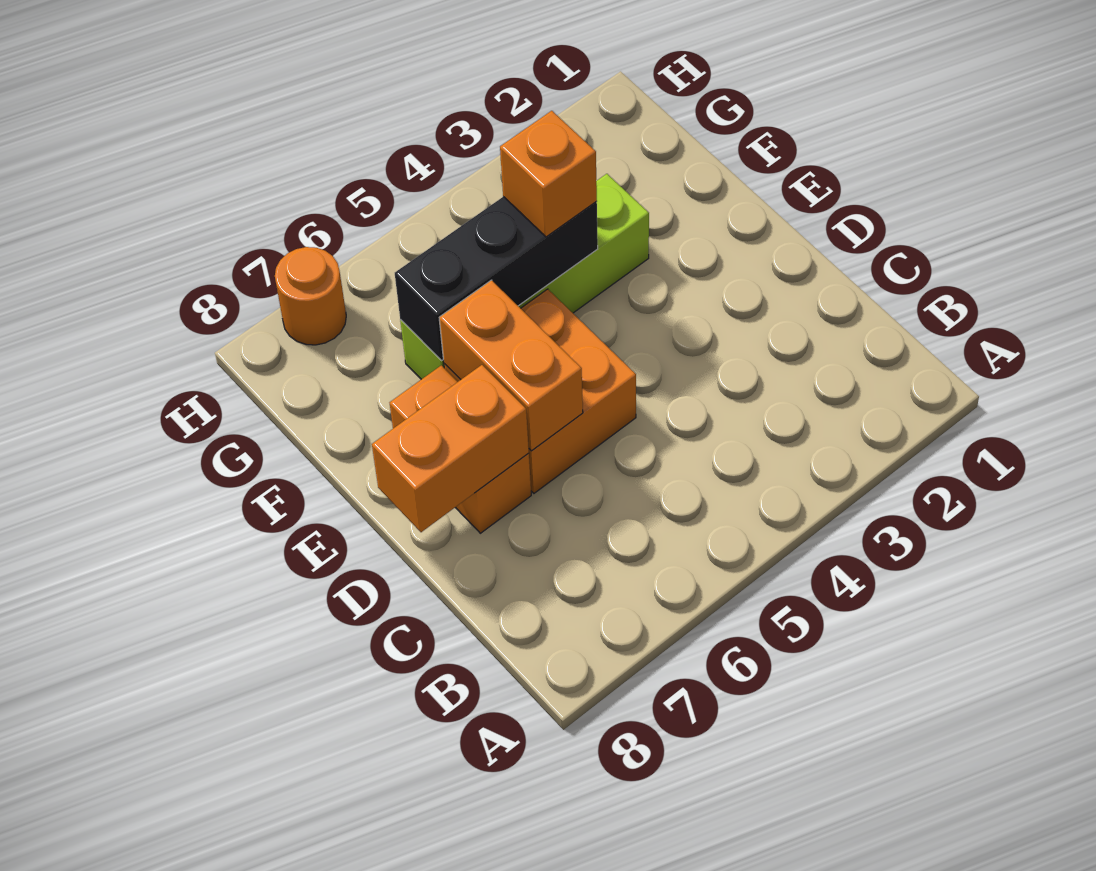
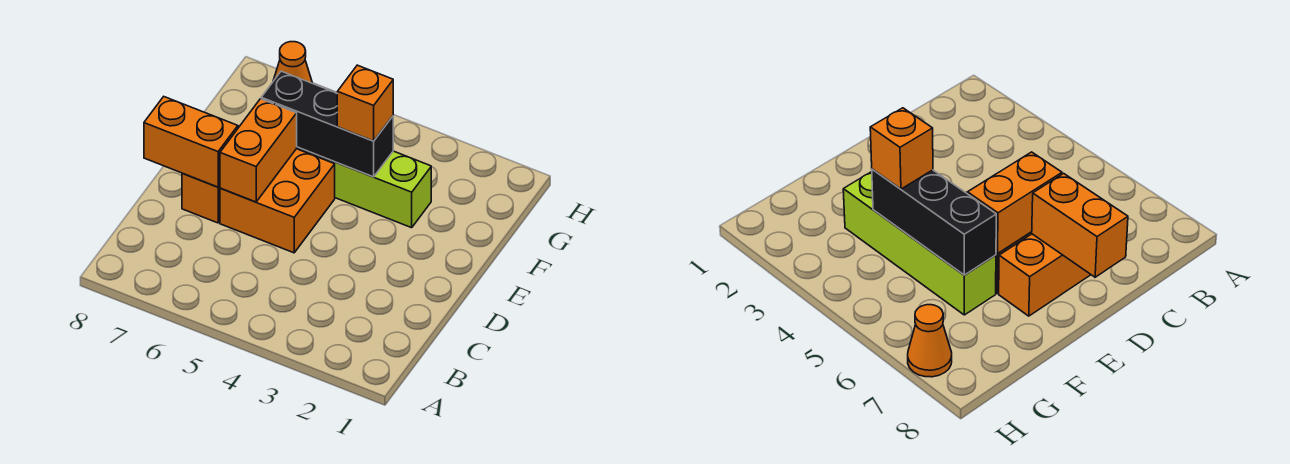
orange round brick H7 level 1 -> orange cone H7 level 1

